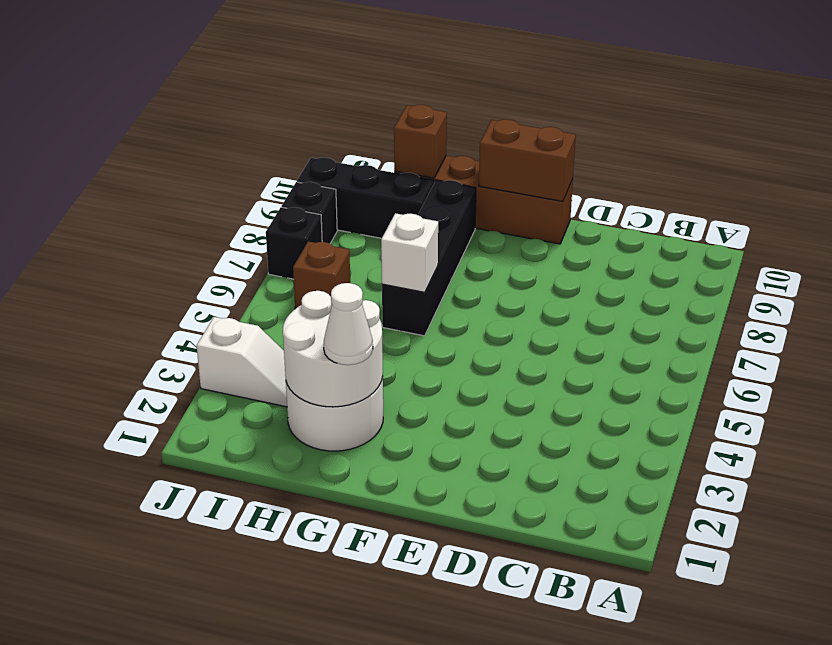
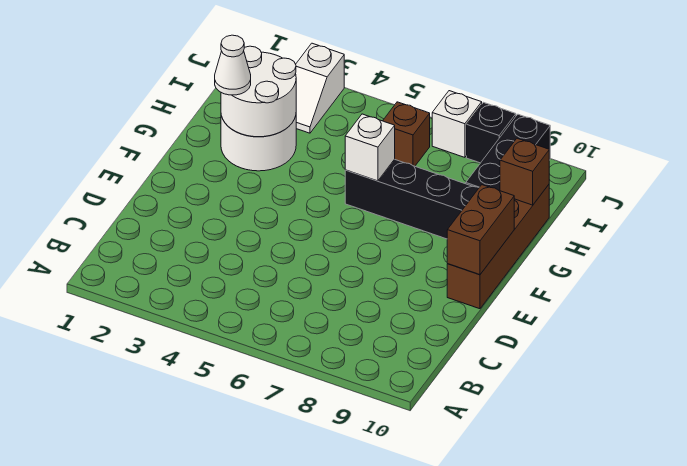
black brick J7 level 1 -> white brick J7 level 1

